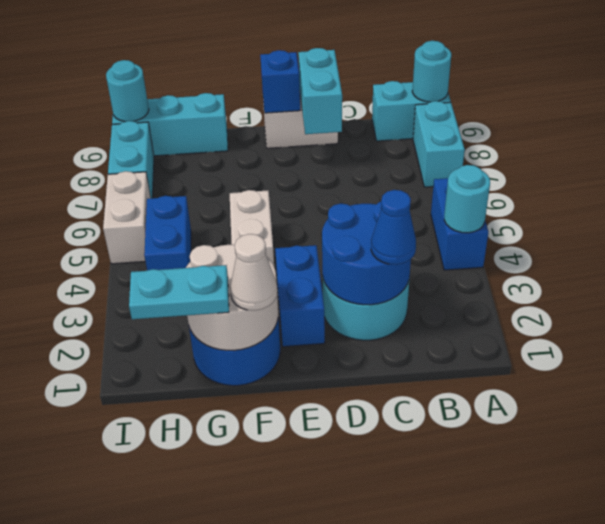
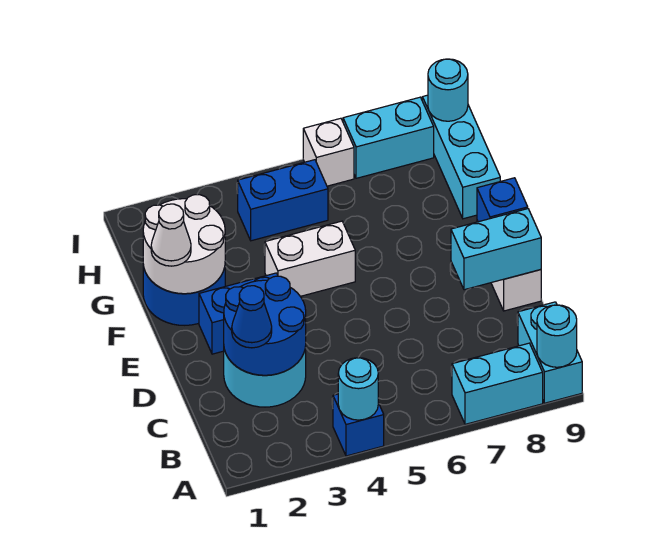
blue brick A4:A5 level 1 -> blue brick A4 level 1
cyan plate G1:H1 level 3 -> none
white brick I5:I6 level 1 -> white brick I6 level 1

